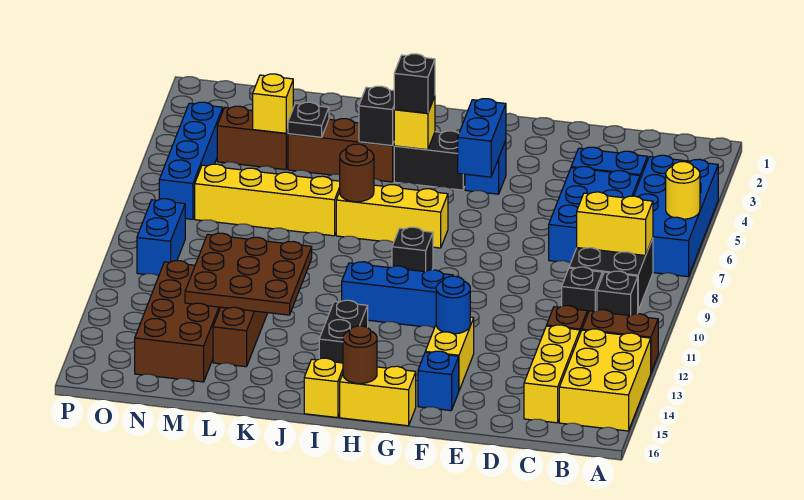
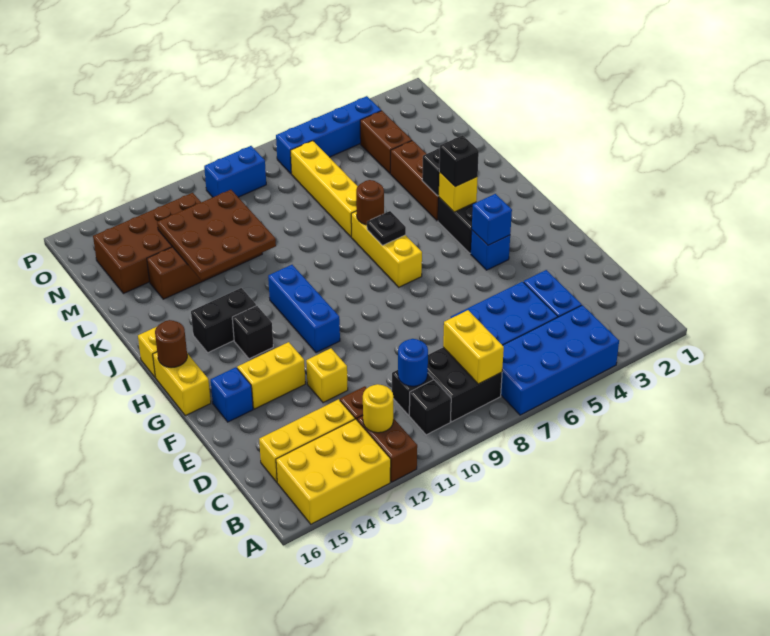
yellow round brick A6 level 2 -> yellow round brick B12 level 2
blue round brick F13 level 2 -> blue round brick C10 level 2
blue brick G4:G5 level 2 -> blue brick G4 level 2
black brick H9 level 1 -> black brick H13 level 1
black plate L4 level 2 -> black plate I7 level 2
yellow brick M4 level 2 -> yellow brick E12 level 1

